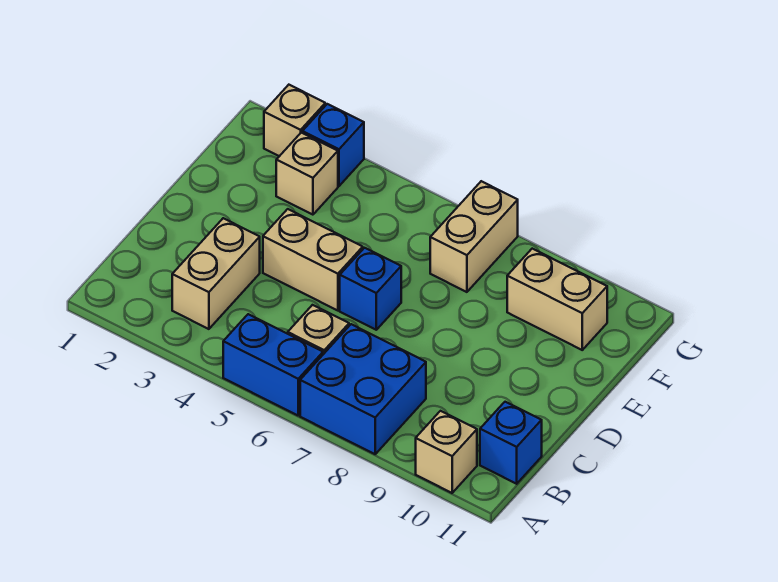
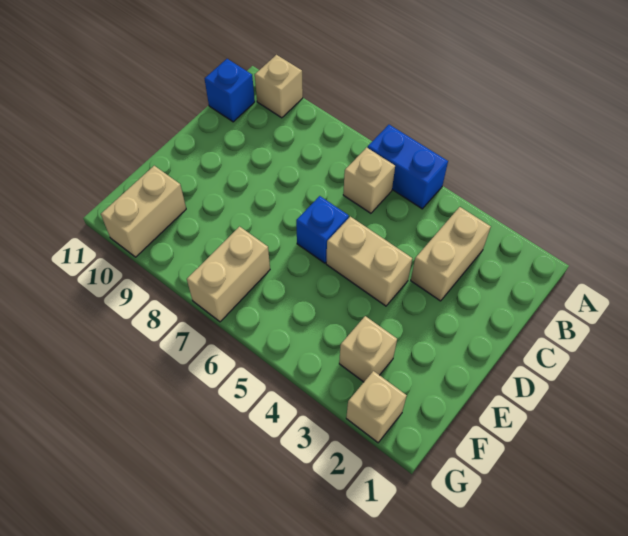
blue brick A7:B8 level 1 -> none
tan brick F9:F10 level 1 -> tan brick F10:G10 level 1
blue brick G3 level 1 -> none

